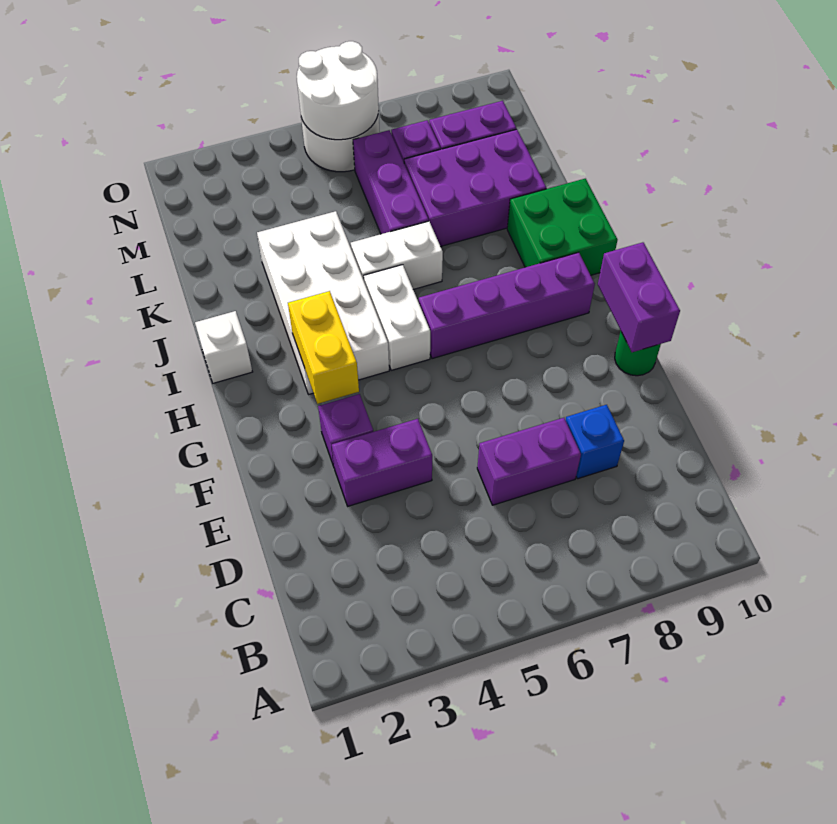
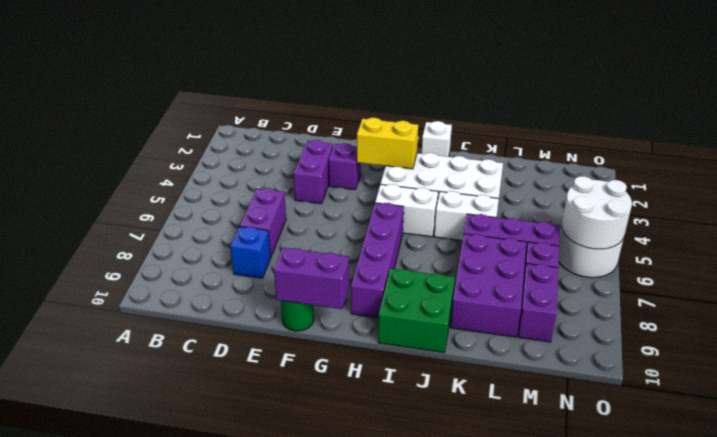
white brick J5:J6 level 1 -> white brick J5:K5 level 1

